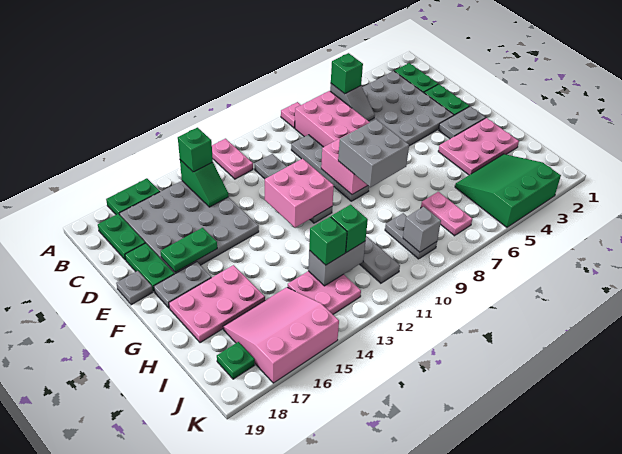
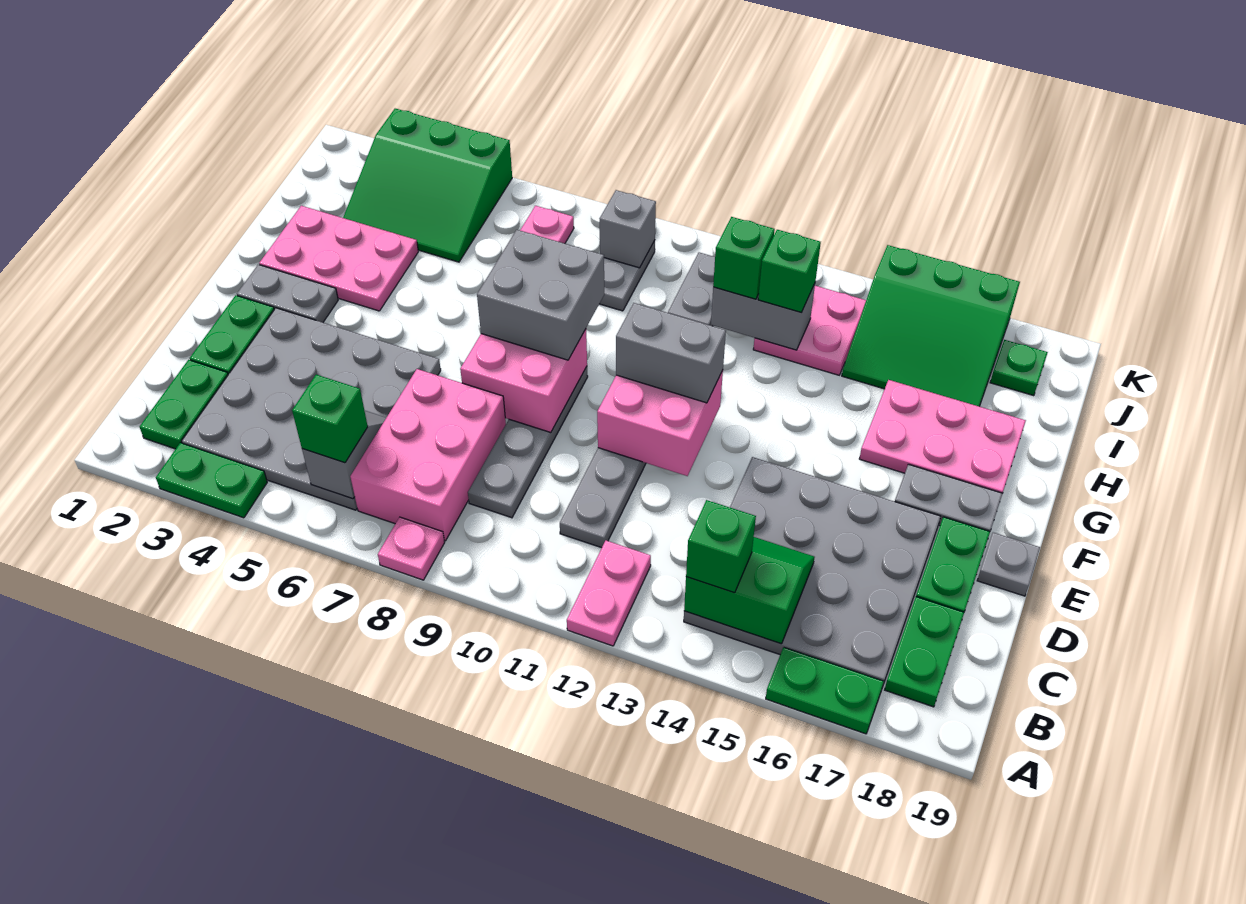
green slope B14:C14 level 2 top B -> green slope B14:C15 level 2 top B
green plate E16:E17 level 2 -> green plate A3:A4 level 1
none -> grey brick F11:F12 level 3
pink slope I15:K17 level 1 top K -> green slope I15:K17 level 1 top K

